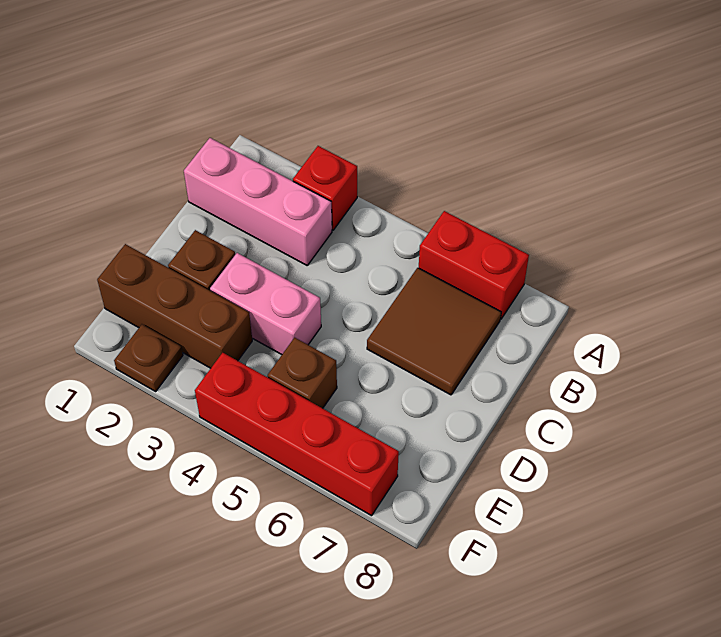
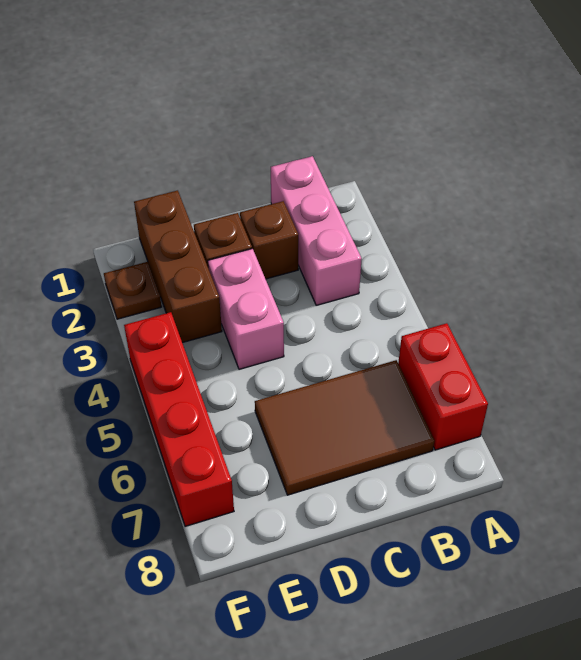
red brick A3 level 1 -> none
brown tile B6:C7 level 1 -> brown tile B6:D7 level 1
brown brick E5 level 1 -> brown brick C2 level 1

